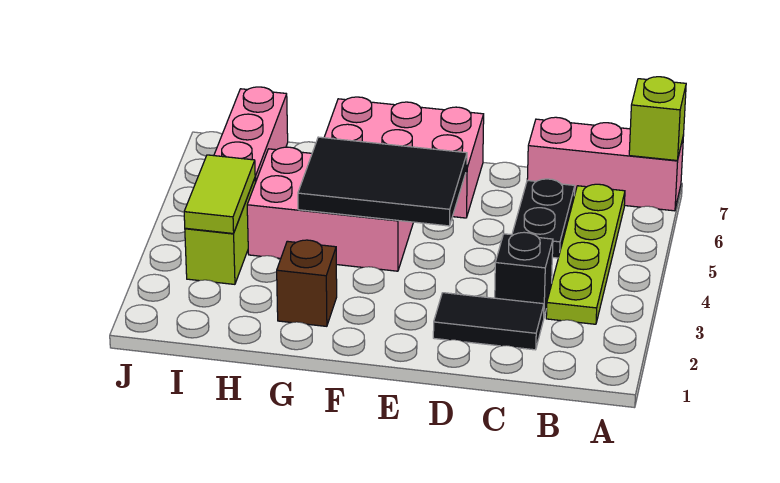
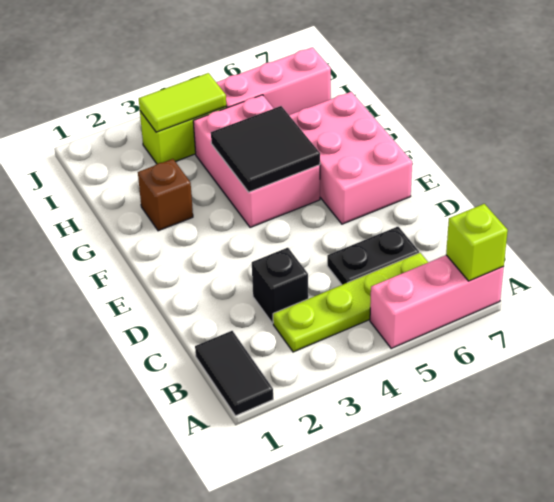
pink brick A7:C7 level 1 -> pink brick A5:A7 level 1
black tile C2:D2 level 1 -> black tile A1:B1 level 1
black tile E4:G5 level 2 -> black tile F4:G5 level 2

